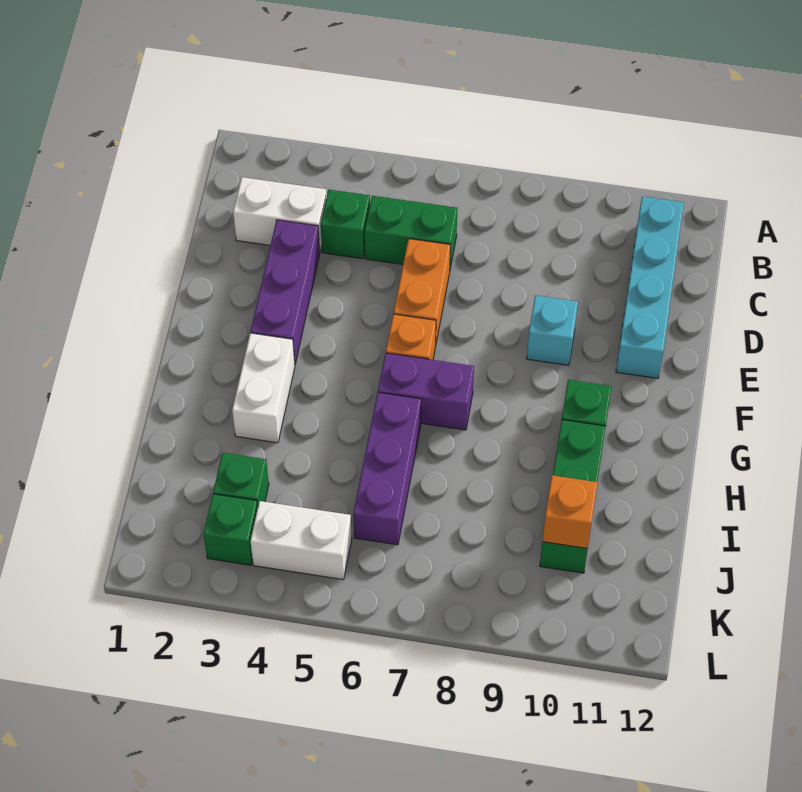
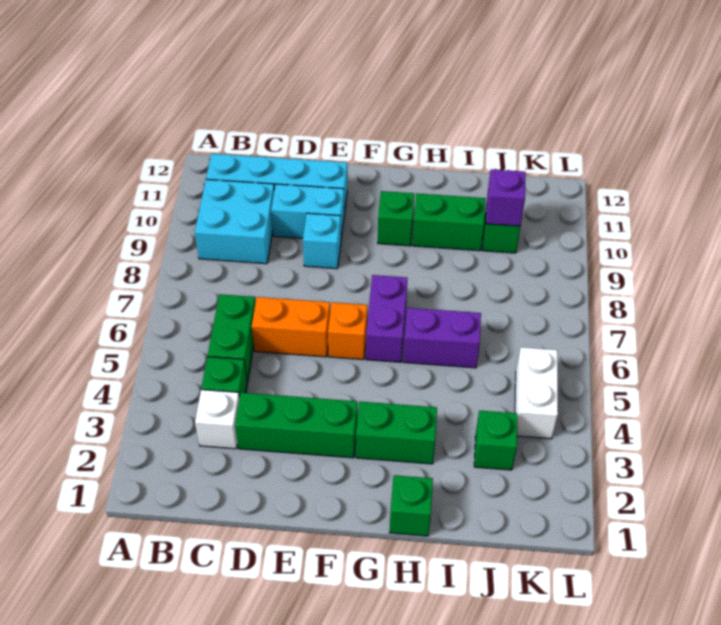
none -> cyan brick B9:C10 level 1
white brick C2:C3 level 1 -> white brick C3 level 1
purple brick D3:F3 level 1 -> green brick D3:F3 level 1
none -> cyan brick D10:E10 level 1
white brick G3:H3 level 1 -> green brick G3:H3 level 1
purple brick H6:J6 level 1 -> purple brick H6:I6 level 1
orange brick J10 level 2 -> purple brick J10 level 2
green brick K3 level 1 -> green brick H1 level 1

